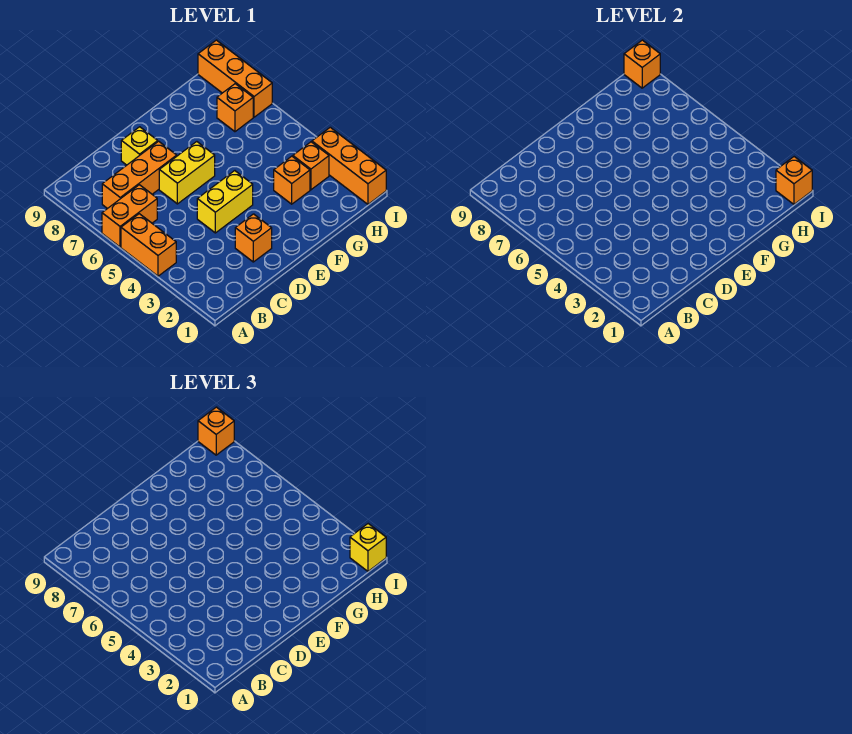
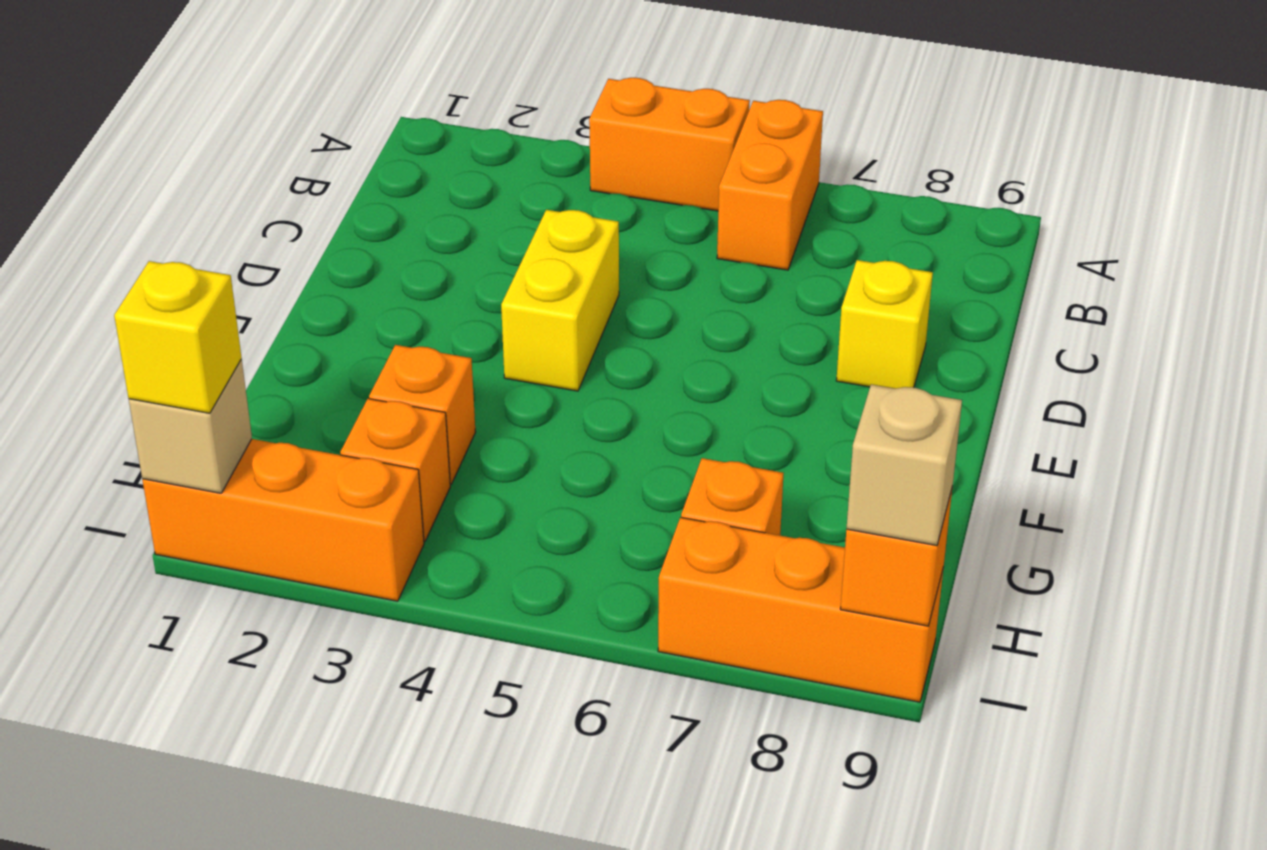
orange brick B7:D7 level 1 -> none
orange brick D2 level 1 -> none
yellow brick D6:E6 level 1 -> none
orange brick I1 level 2 -> tan brick I1 level 2
orange brick I9 level 3 -> tan brick I9 level 3

